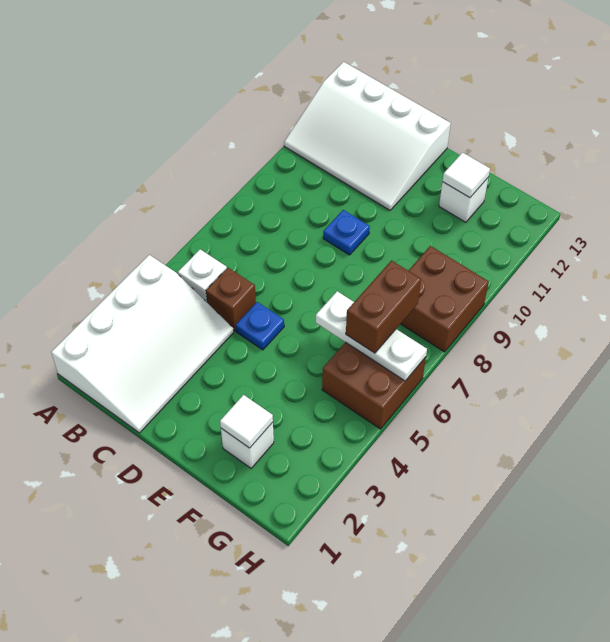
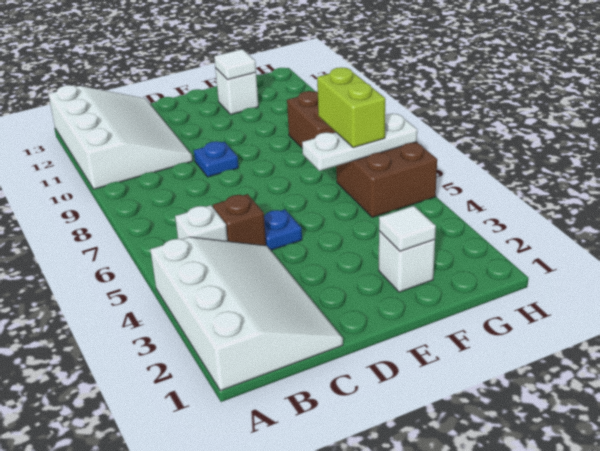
white slope A11:D13 level 1 top 13 -> white slope A10:C13 level 1 top A
brown brick G6:G7 level 3 -> lime brick G6:G7 level 3

